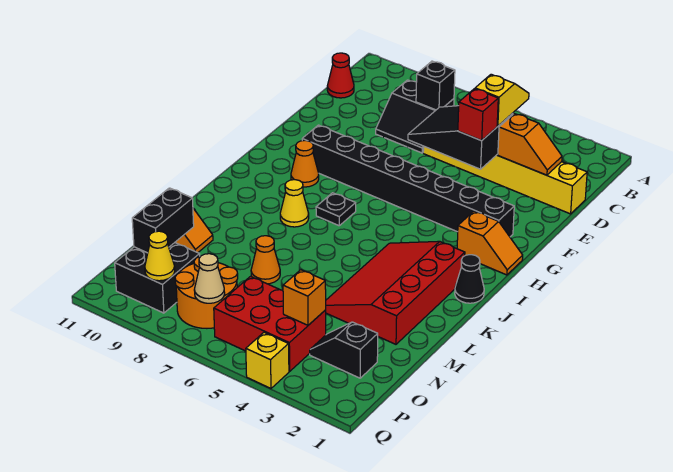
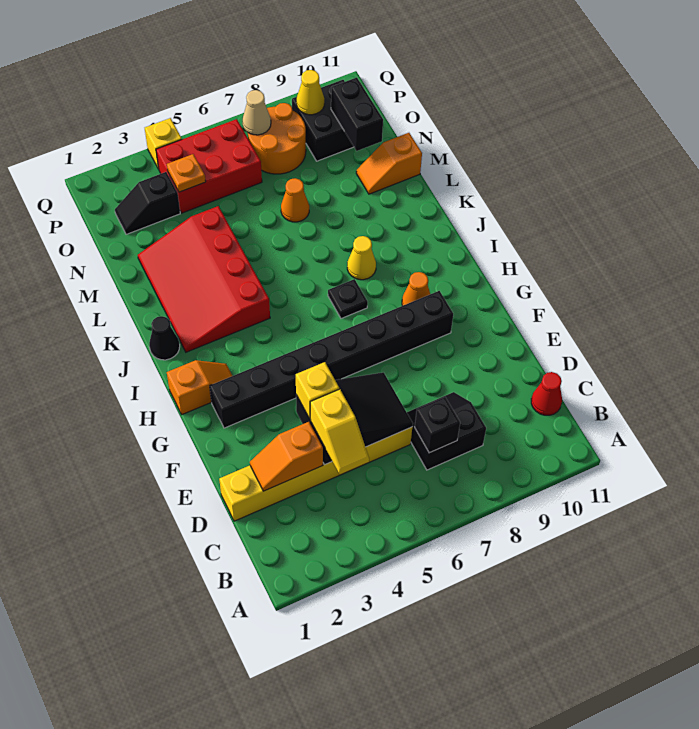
red brick E4 level 3 -> yellow brick E4 level 3
orange slope H1:H2 level 1 top 2 -> orange slope H1:H2 level 1 top 1
red slope J2:M4 level 1 top 2 -> red slope J2:M4 level 1 top 4
black slope O2:O3 level 1 top 2 -> black slope O2:O3 level 1 top 3
orange brick O4 level 2 -> orange plate O4 level 2

